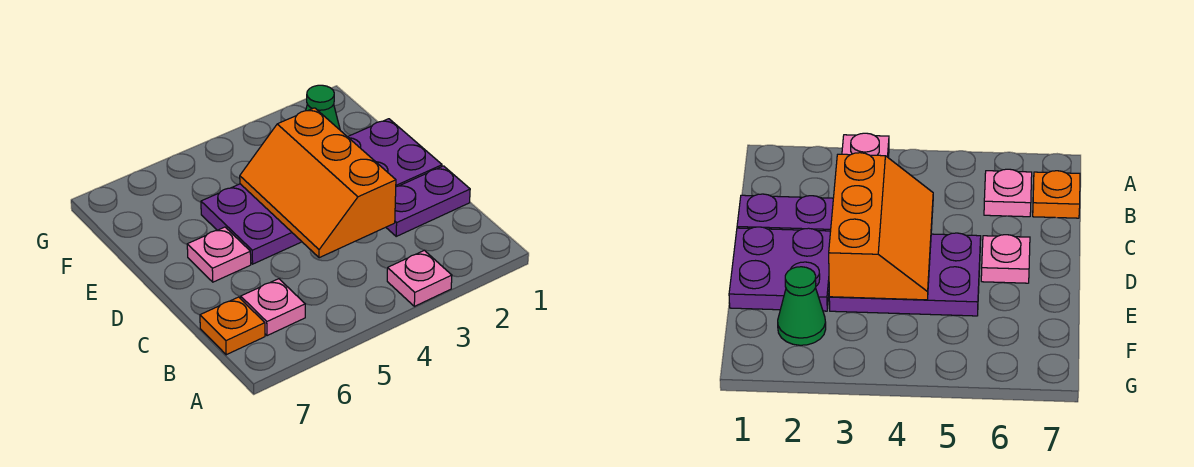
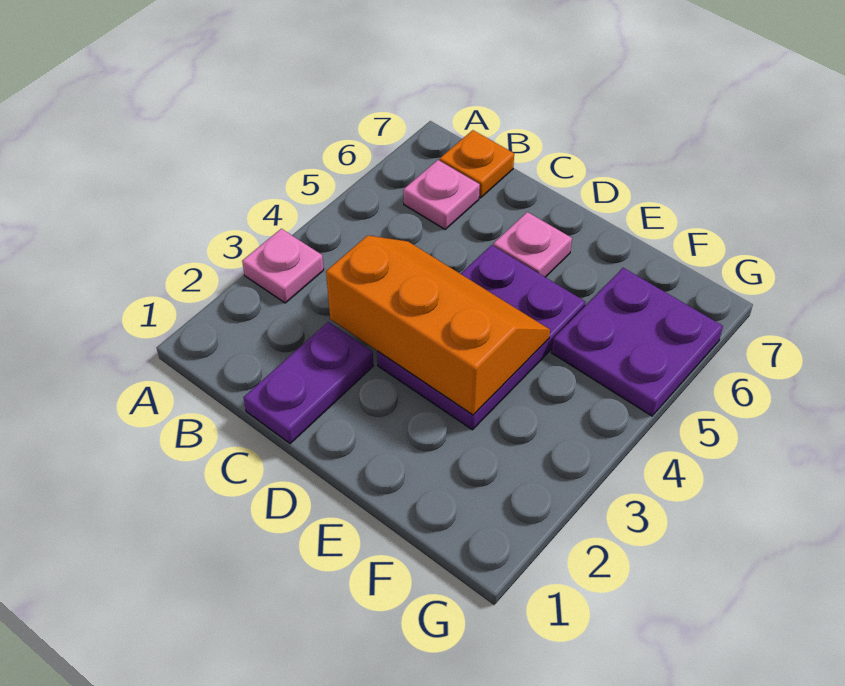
purple plate D1:E2 level 1 -> purple plate F5:G6 level 1
green cone F2 level 1 -> none

